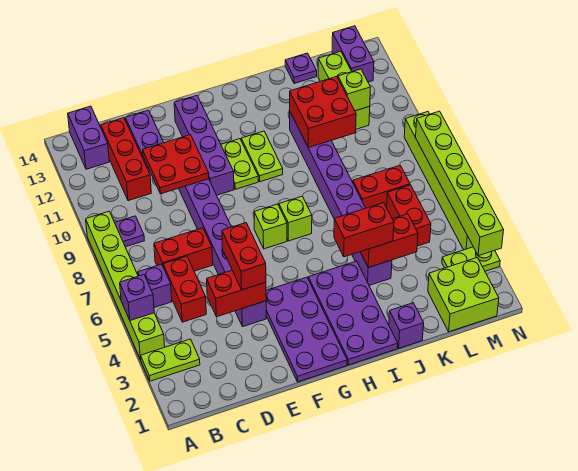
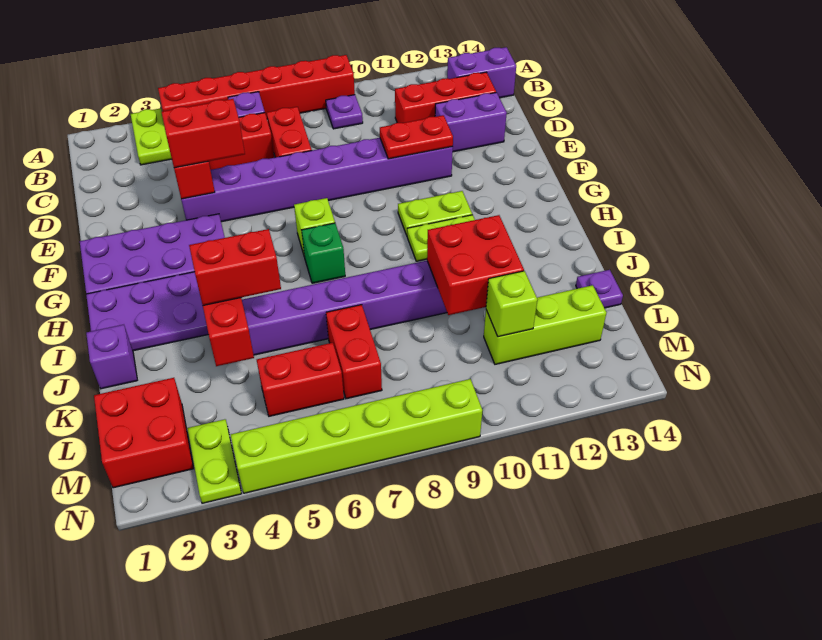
lime brick A4:A9 level 1 -> red brick A4:A9 level 1
purple brick A5 level 2 -> none
red plate D10:E11 level 2 -> red plate E10:E11 level 2
purple brick F10:F13 level 1 -> none
lime brick H7 level 1 -> green brick H7 level 1
red brick I4:J4 level 3 -> red brick J4:J5 level 3
lime brick L1:M2 level 1 -> red brick L1:M2 level 1
purple brick M13:M14 level 1 -> none
lime brick N3:N8 level 2 -> none

